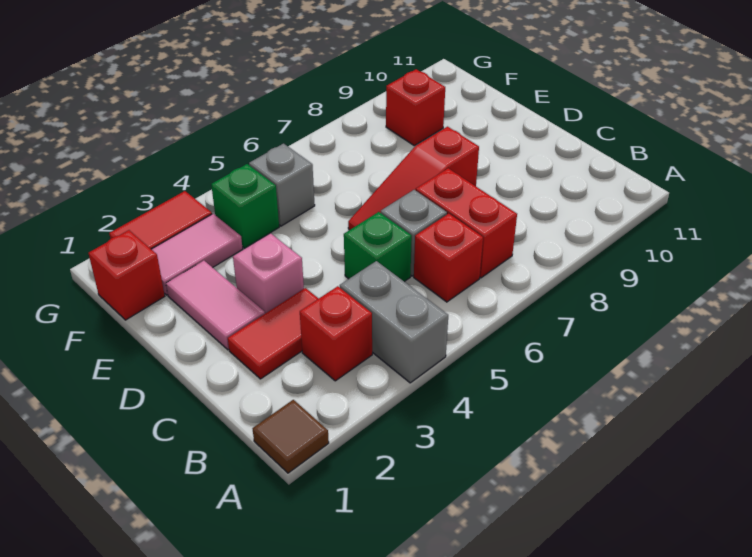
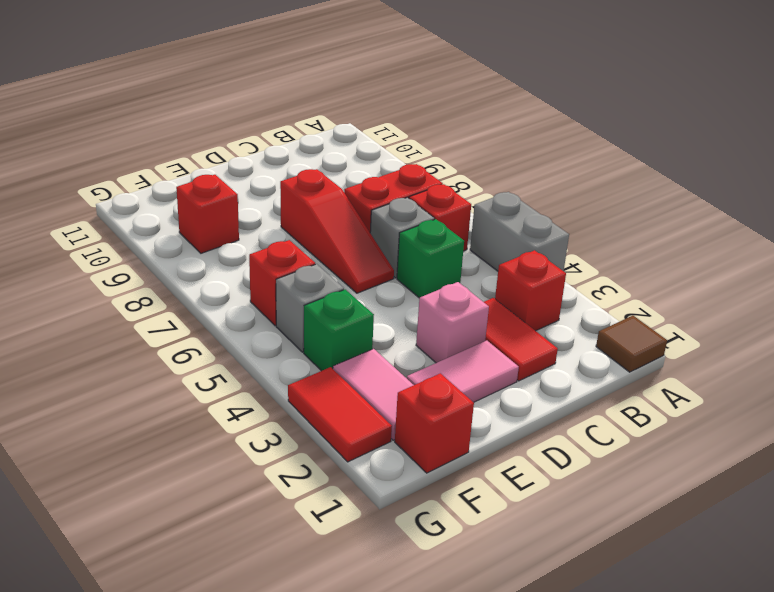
grey brick A4:B4 level 1 -> grey brick A4:A5 level 1
none -> red brick F6 level 1

